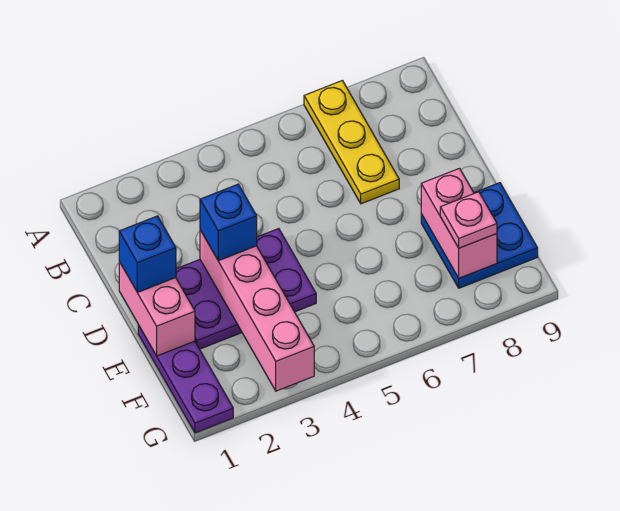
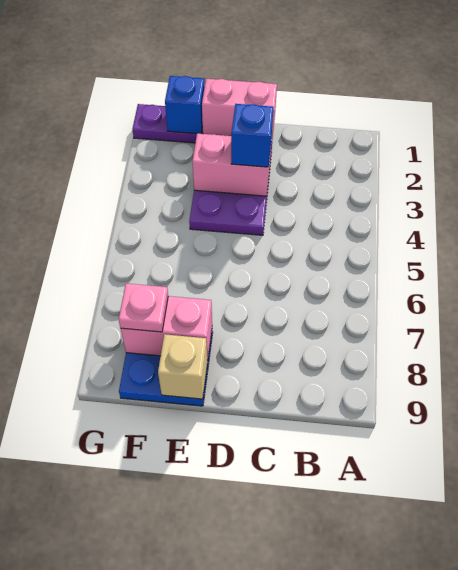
yellow plate A7:C7 level 1 -> none
blue brick D1 level 3 -> blue brick F1 level 2
pink brick D3:G3 level 2 -> pink brick D3:E3 level 2
none -> tan brick E9 level 2

